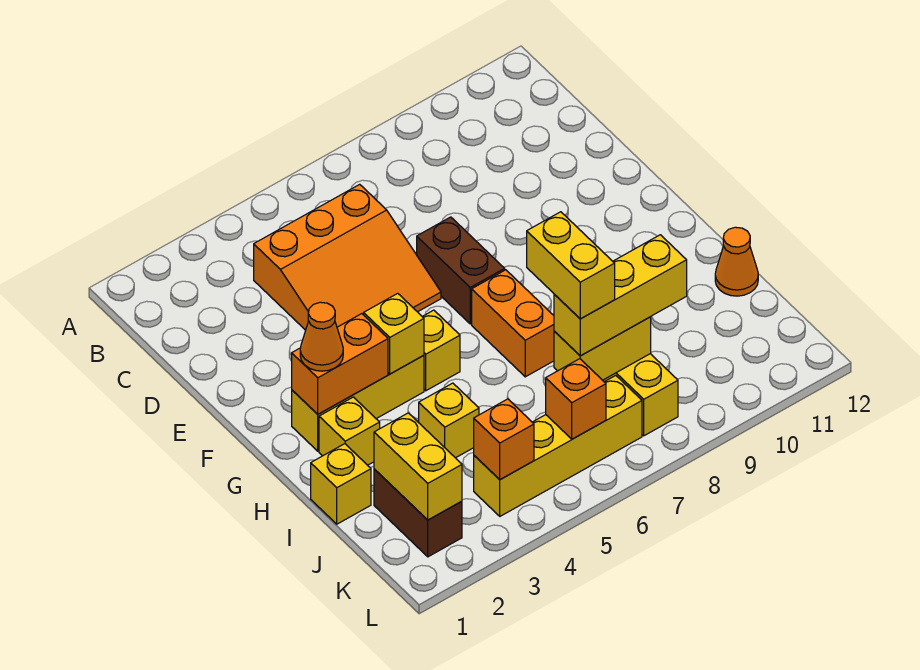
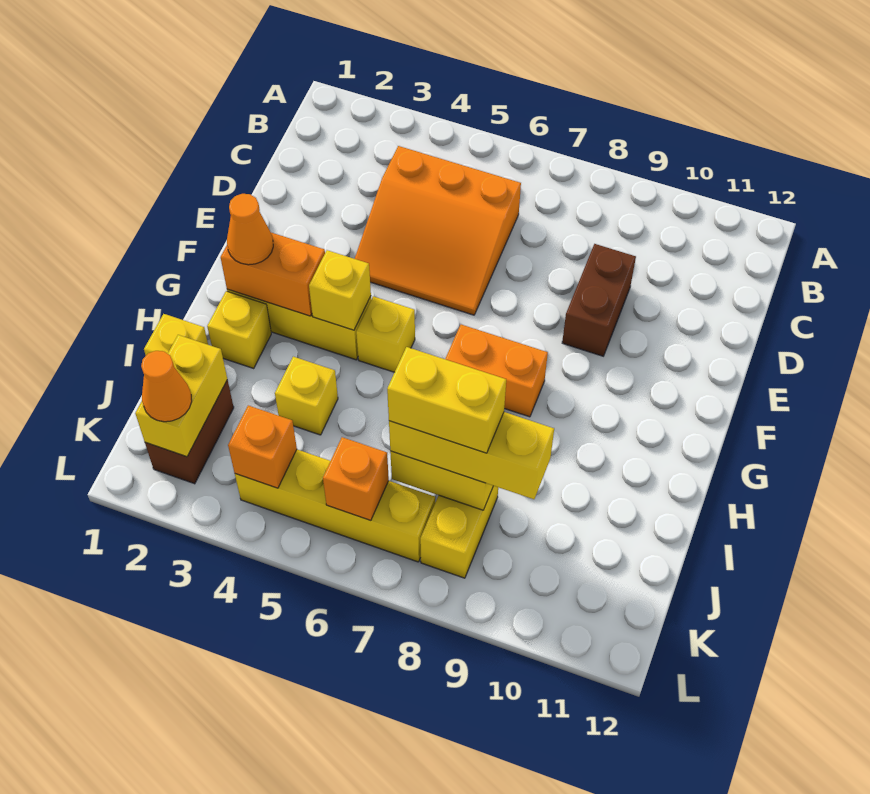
brown brick E7:F7 level 1 -> brown brick D9:E9 level 1
orange brick G7:H7 level 1 -> orange brick G7:G8 level 1
yellow brick I7:J7 level 4 -> yellow brick J7:J8 level 4
orange cone I12 level 1 -> orange cone K2 level 3

